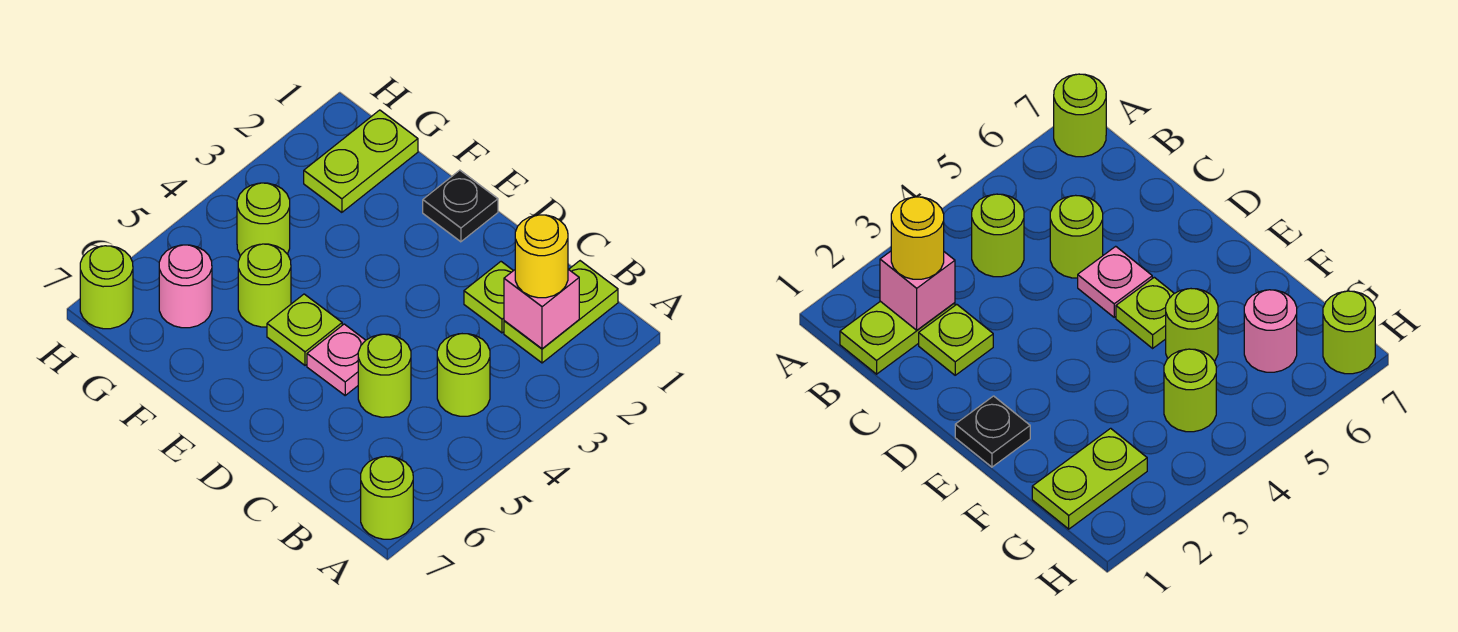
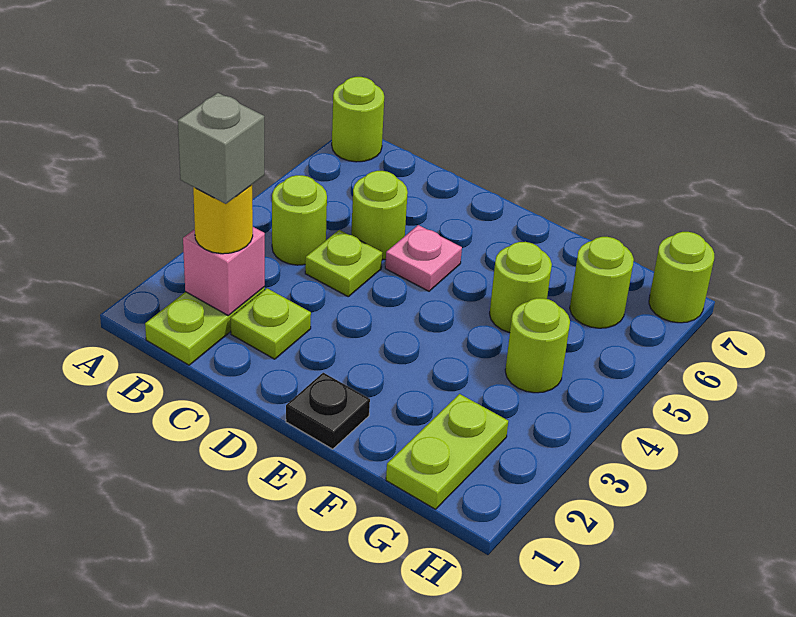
none -> grey brick B2 level 4
lime plate E5 level 1 -> lime plate C4 level 1
pink round brick G6 level 1 -> lime round brick G6 level 1

